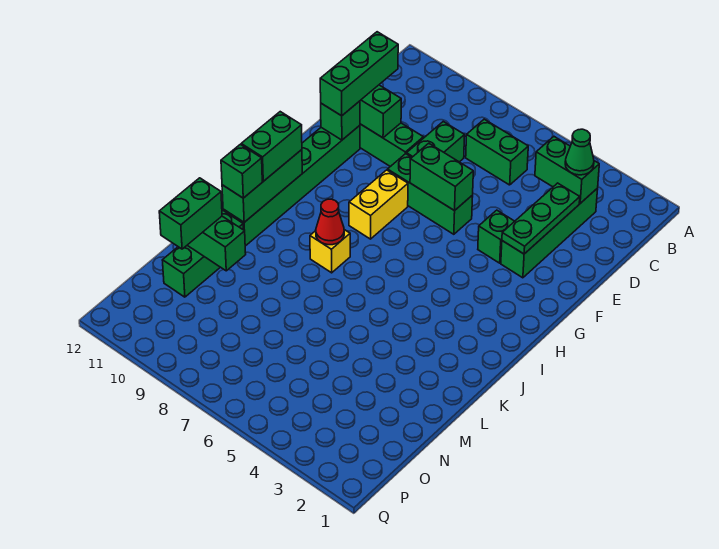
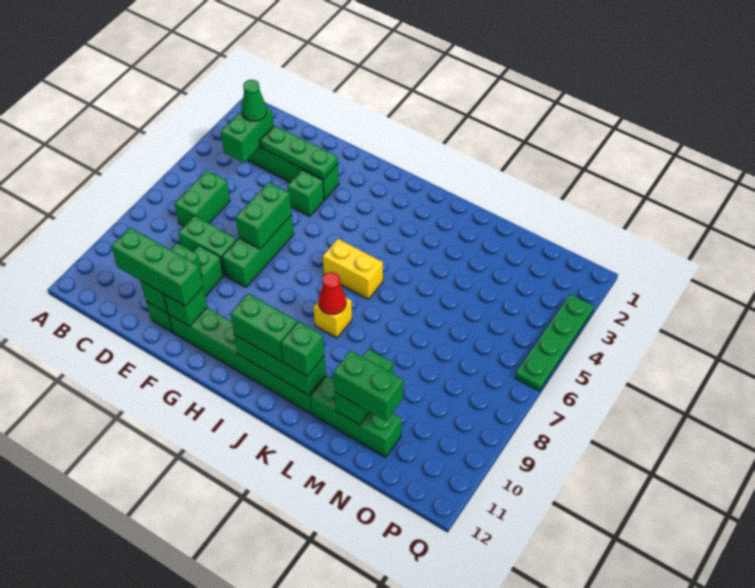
yellow brick G8:H8 level 1 -> yellow brick I6:J6 level 1
none -> green plate Q3:Q6 level 1

